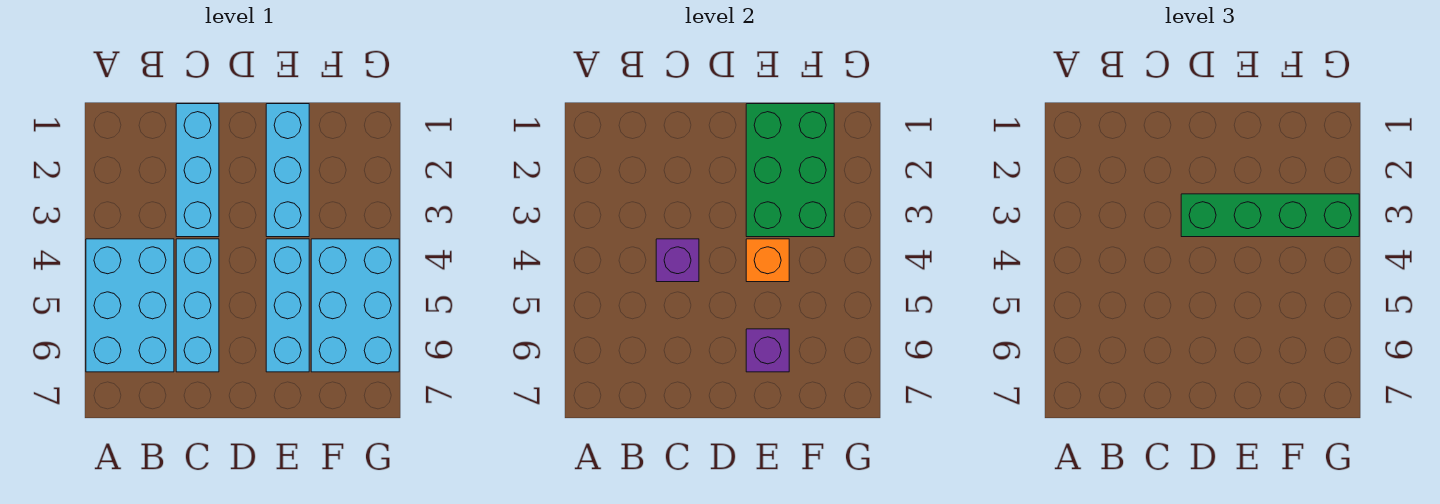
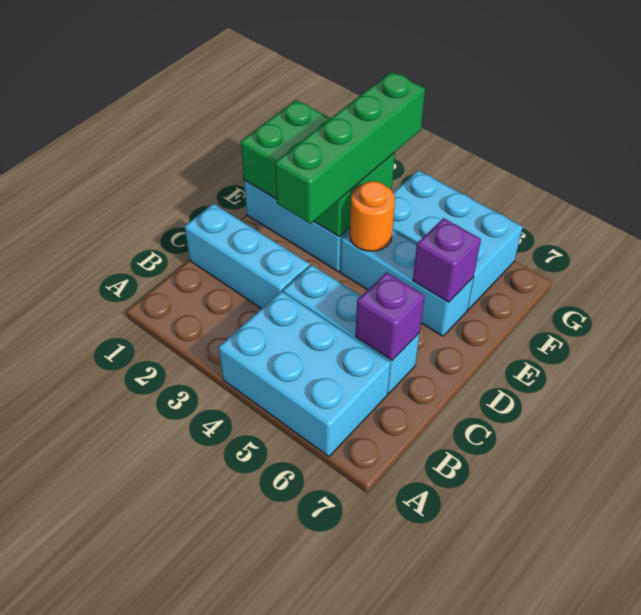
purple brick C4 level 2 -> purple brick C6 level 2
orange brick E4 level 2 -> orange round brick E4 level 2

